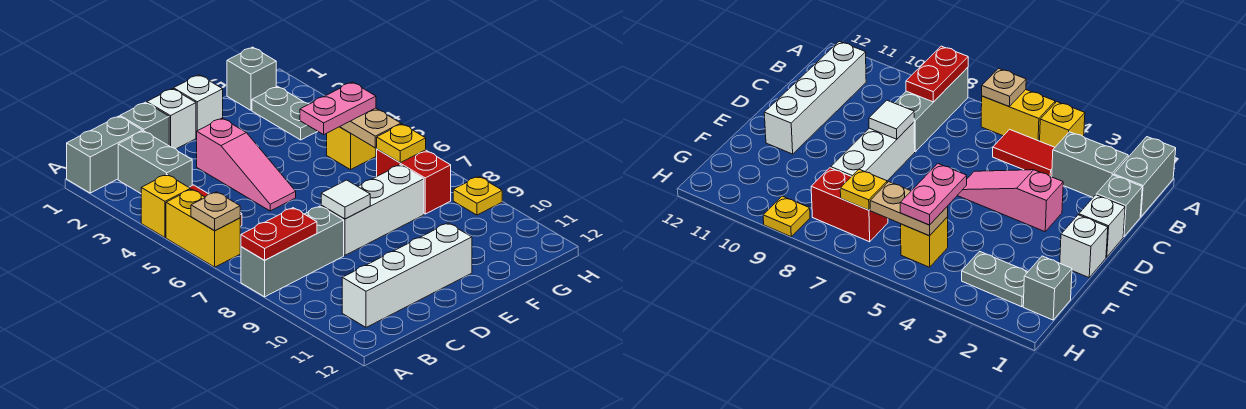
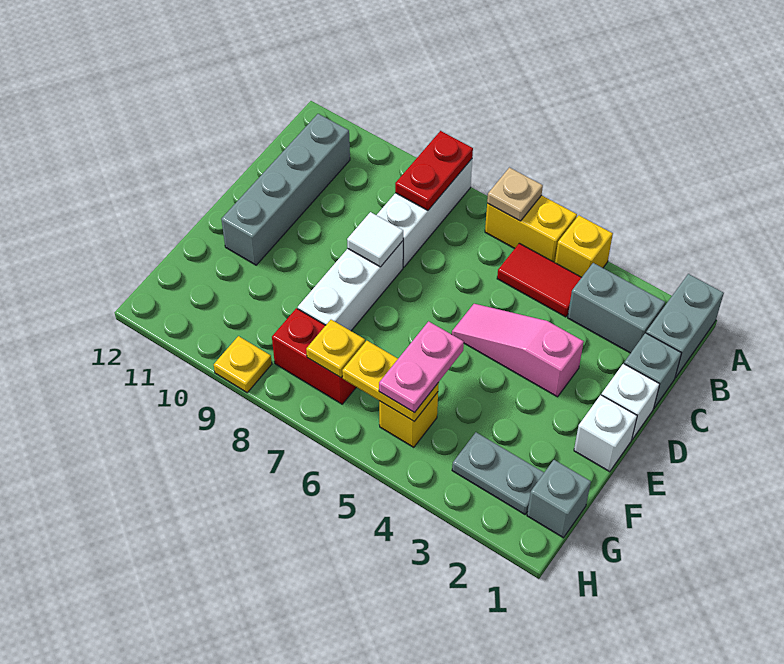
grey brick A8:C8 level 1 -> white brick A8:C8 level 1
white brick B11:E11 level 1 -> grey brick B11:E11 level 1
tan plate G5:G6 level 2 -> yellow plate G5:G6 level 2

